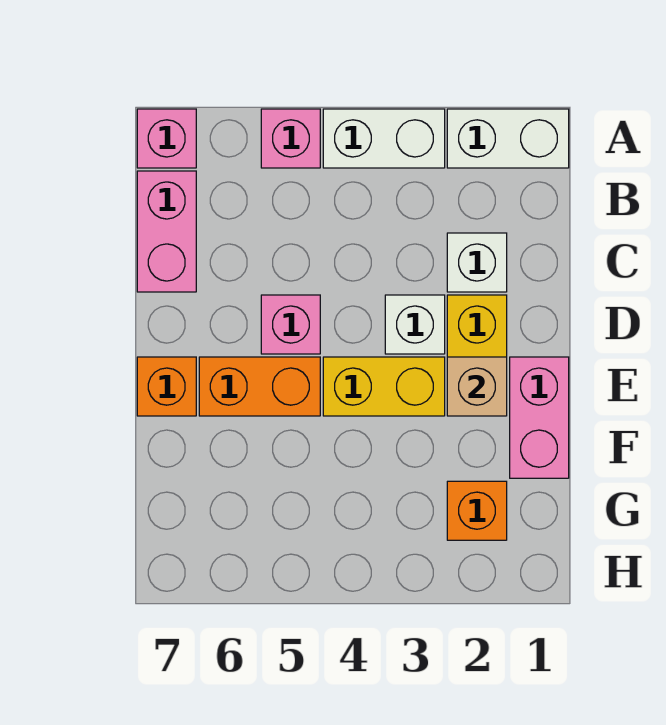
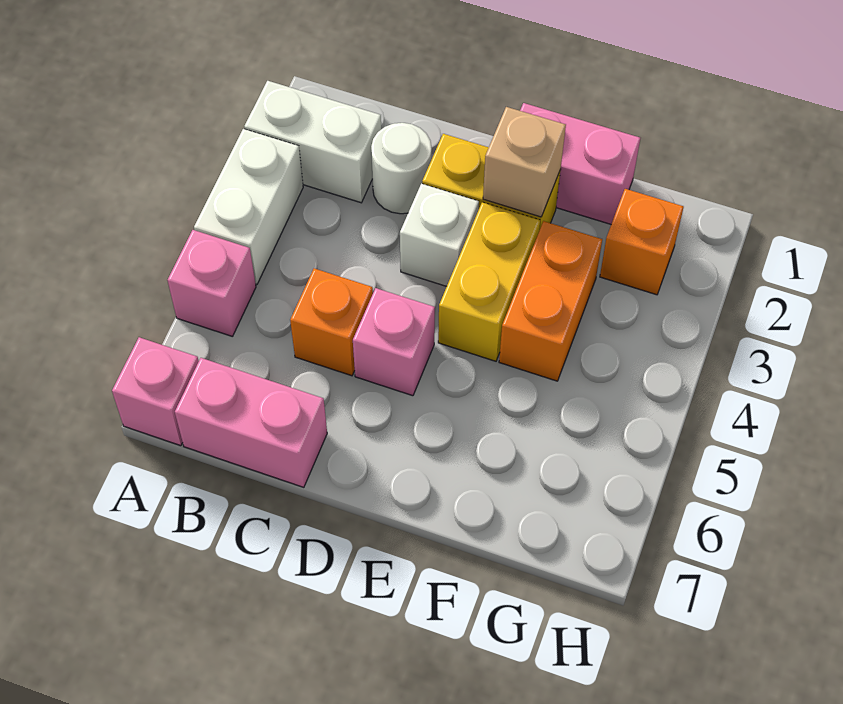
white brick A1:A2 level 1 -> white brick A2:B2 level 1
white brick C2 level 1 -> white round brick C2 level 1
orange brick E5:E6 level 1 -> orange brick F3:F4 level 1
orange brick E7 level 1 -> orange brick C5 level 1

